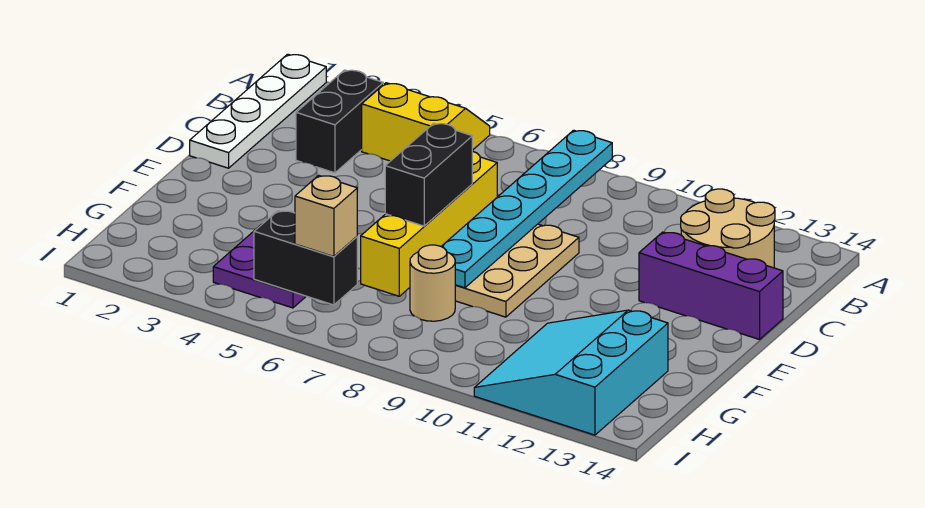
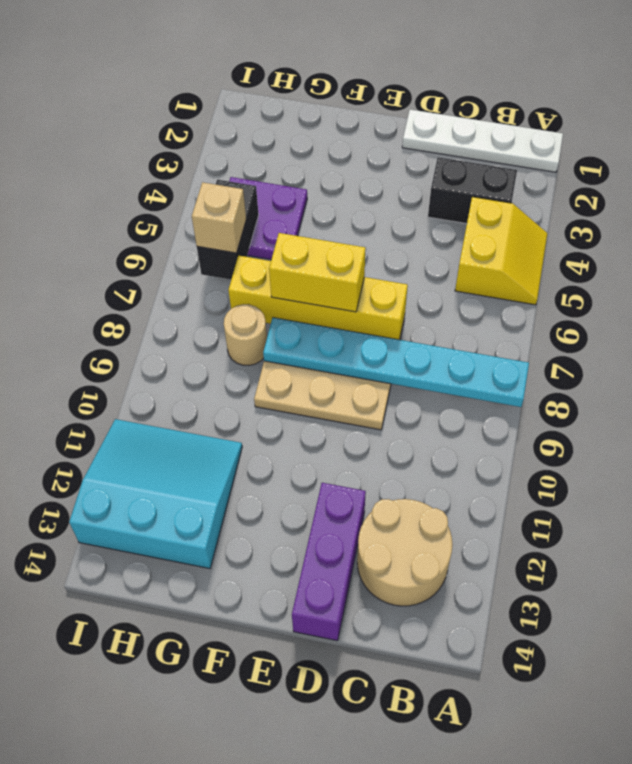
black brick E7:F7 level 3 -> yellow brick E7:F7 level 3

